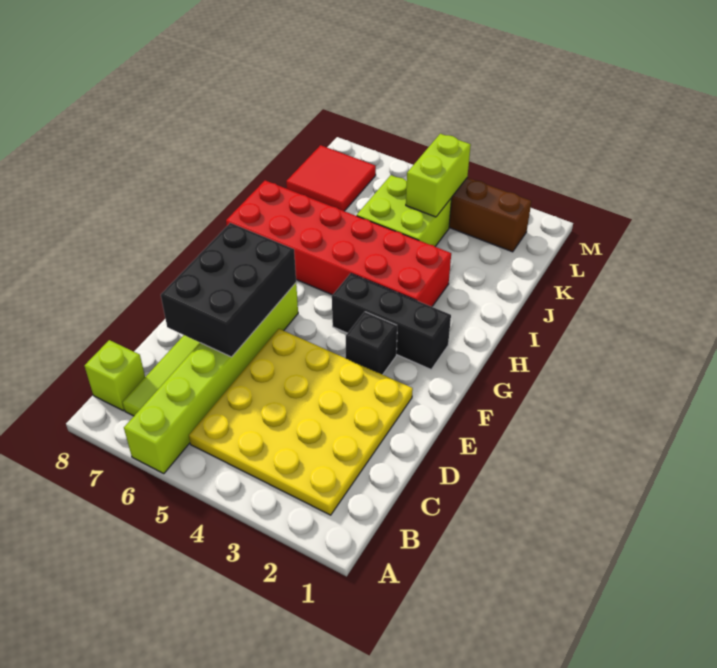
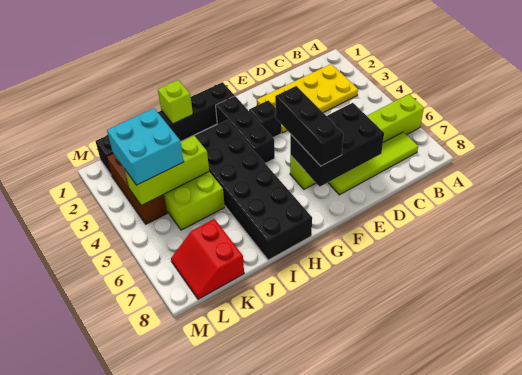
yellow plate B2:E5 level 1 -> yellow plate B2:E3 level 1
lime brick B8 level 1 -> lime brick I1 level 2
none -> black brick F5:F7 level 3
none -> black brick G1:L1 level 1
red brick H3:I8 level 1 -> black brick H3:I8 level 1
none -> cyan brick K3:L4 level 3
lime brick K4:L4 level 2 -> lime brick J4:L4 level 2
red tile K7:L8 level 1 -> red slope K7:L8 level 1 top K

